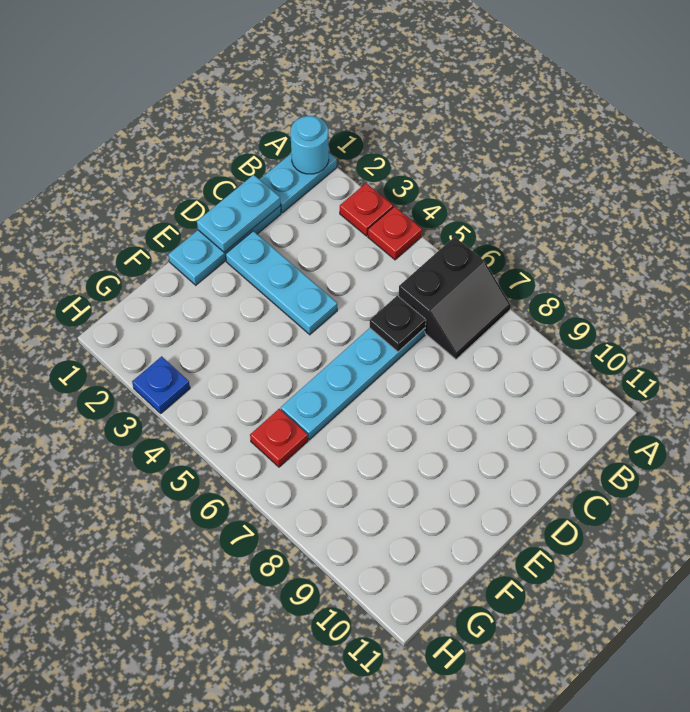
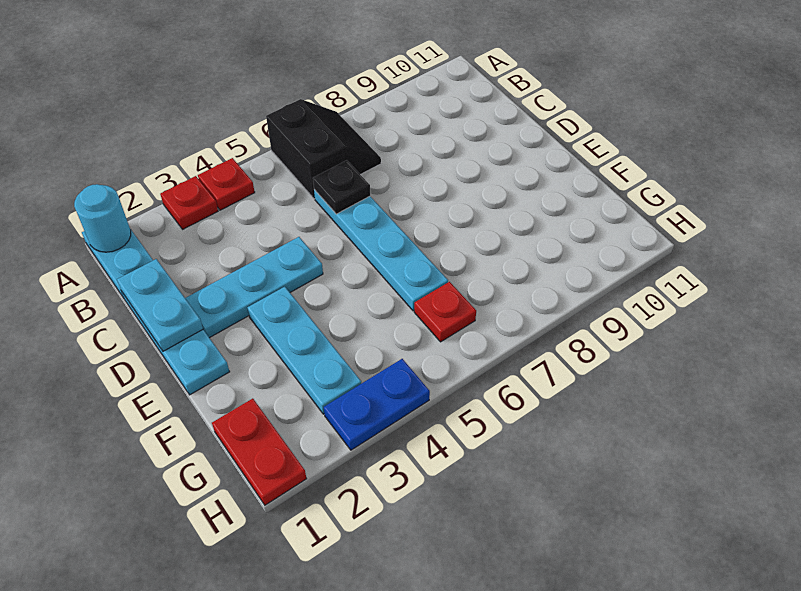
none -> cyan plate E3:G3 level 1
none -> red plate G1:H1 level 1
blue plate H3 level 1 -> blue plate H3:H4 level 1

